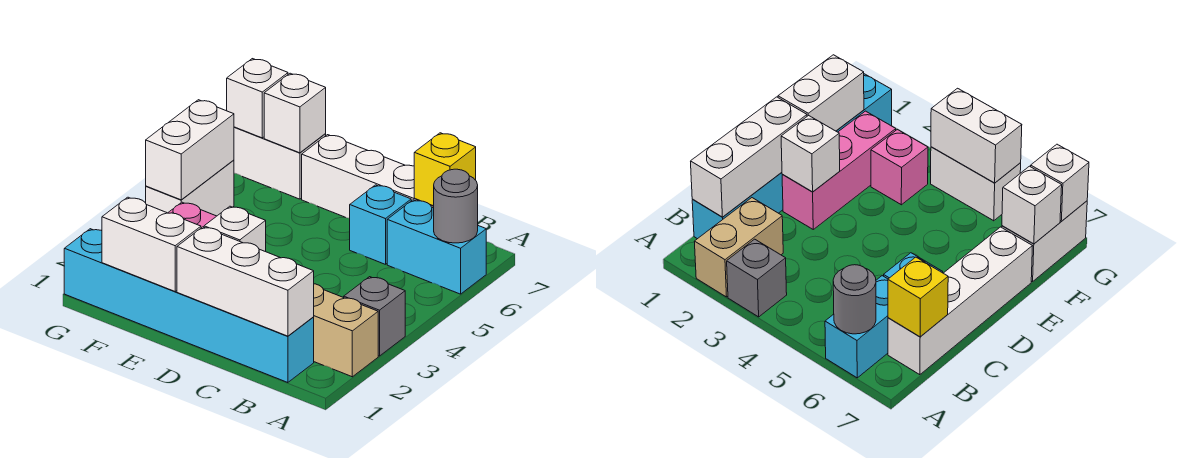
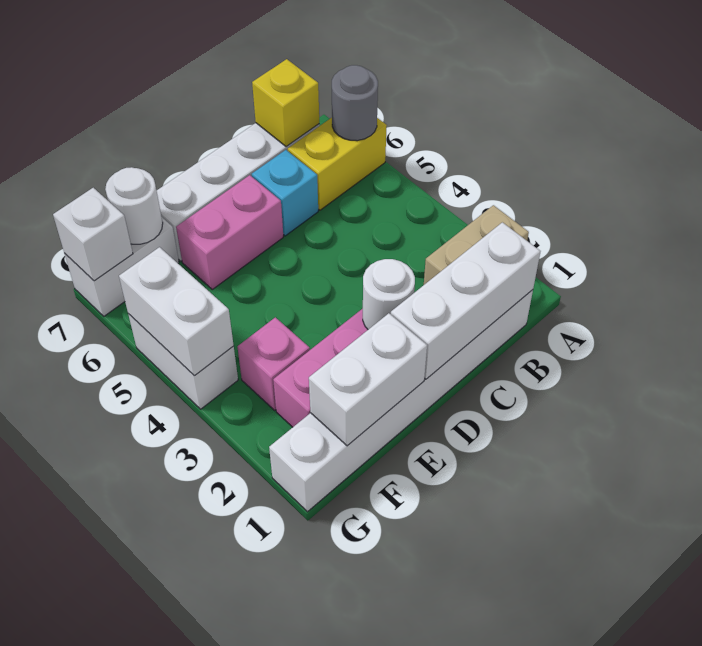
grey brick A3 level 1 -> none
cyan brick A6:B6 level 1 -> yellow brick A6:B6 level 1
cyan brick B1:G1 level 1 -> white brick B1:G1 level 1
white brick D2 level 2 -> white round brick D2 level 2
none -> pink brick D6:E6 level 1
white brick F7 level 2 -> white round brick F7 level 2

